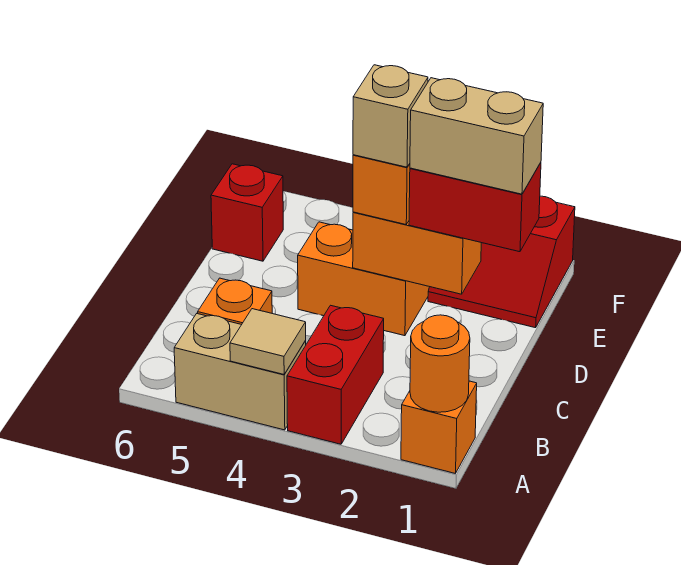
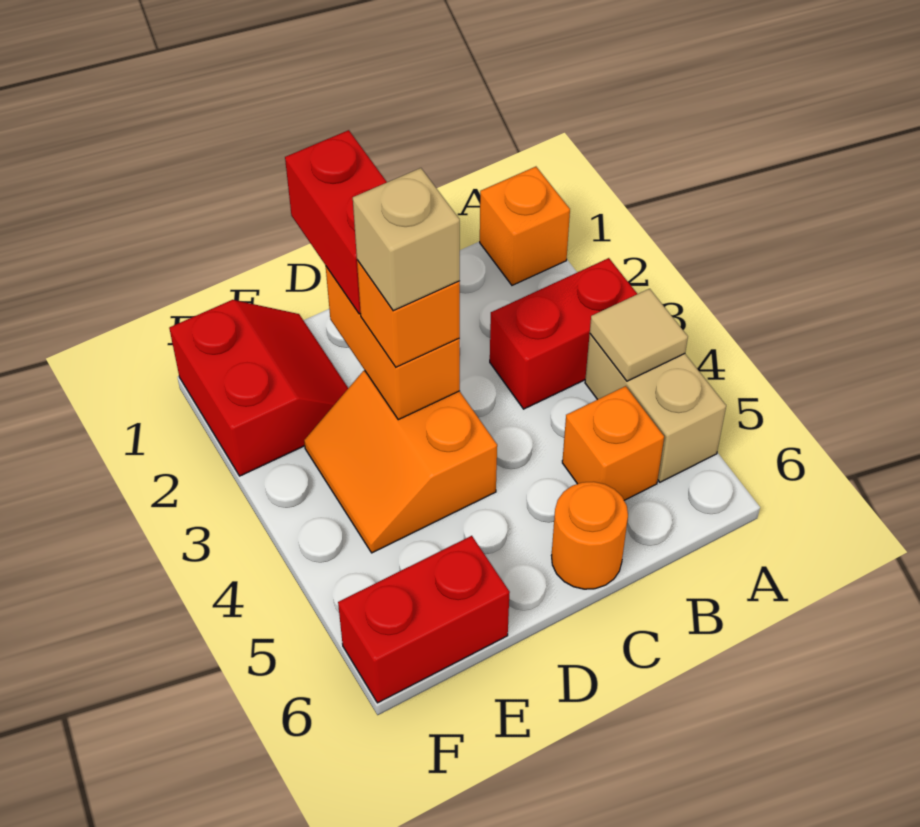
orange round brick A1 level 2 -> orange round brick C6 level 1
tan brick D1:D2 level 4 -> none
red brick E6 level 1 -> red brick E6:F6 level 1

